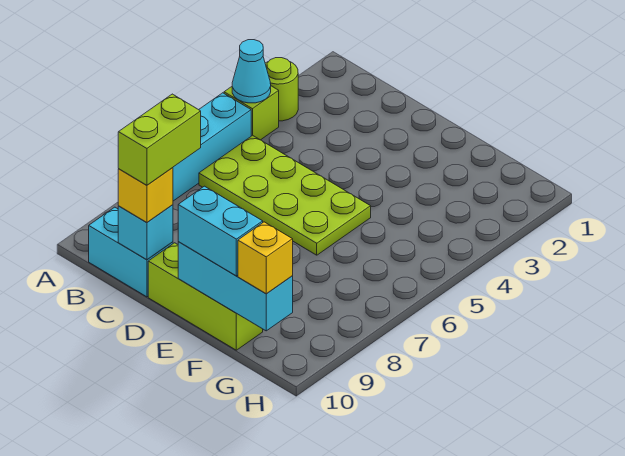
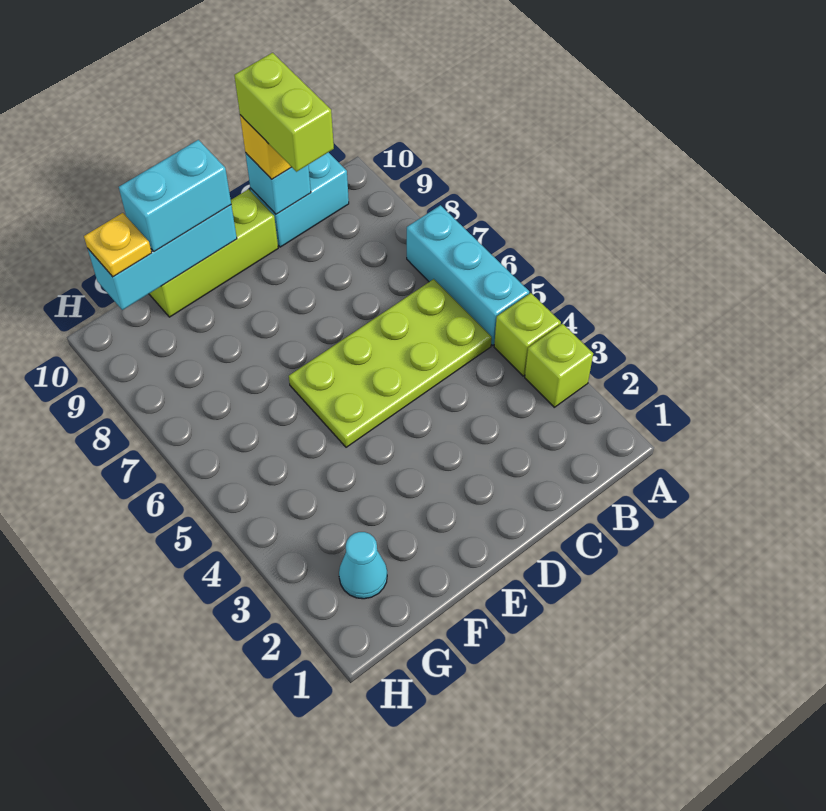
lime round brick A3 level 1 -> lime brick A3 level 1
cyan cone A4 level 2 -> cyan cone G2 level 1
yellow brick G10 level 3 -> yellow plate G10 level 3

